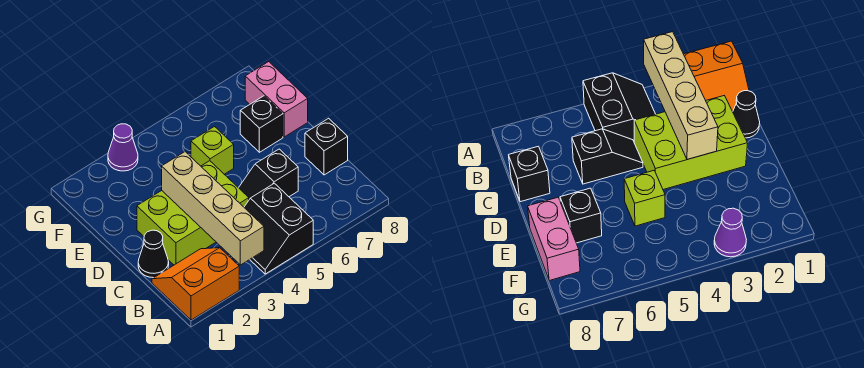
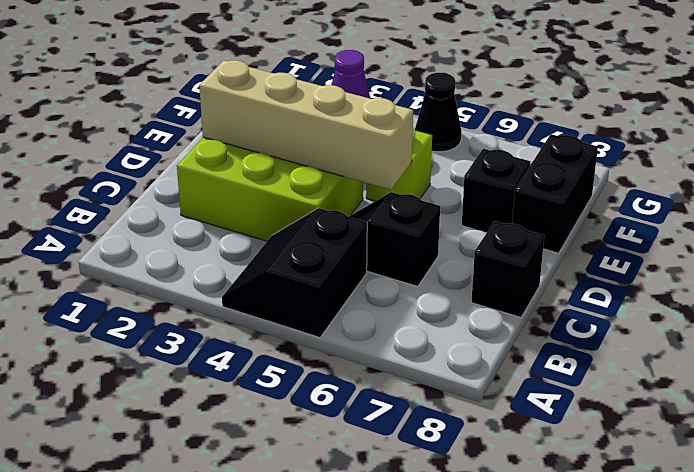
orange slope A1:B2 level 1 top A -> none
tan brick A3:D3 level 2 -> tan brick D2:D5 level 2
black cone C1 level 1 -> black cone G5 level 1
pink brick E8:F8 level 1 -> black brick E8:F8 level 1

